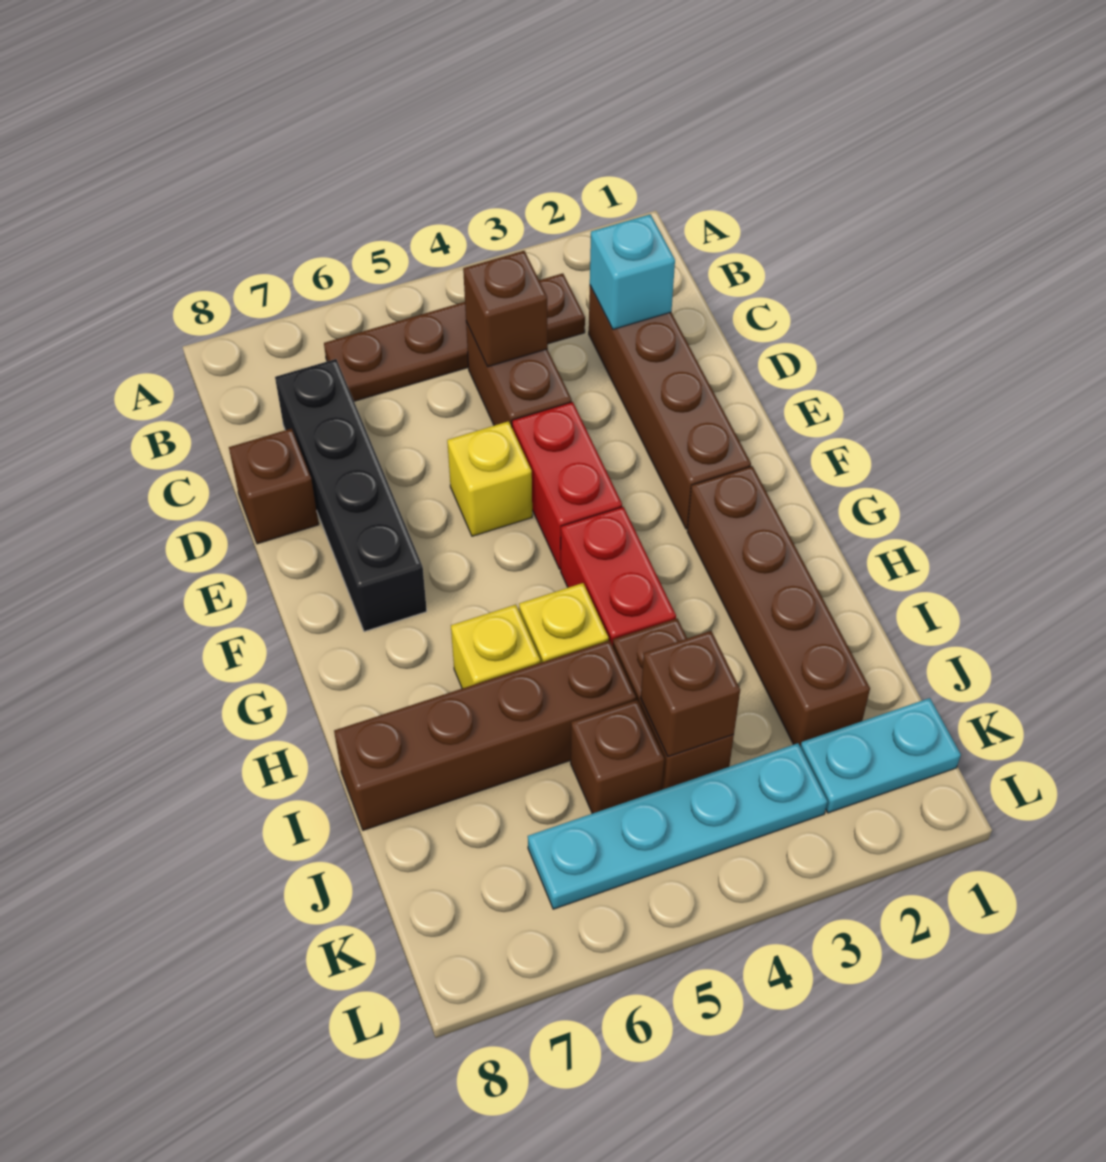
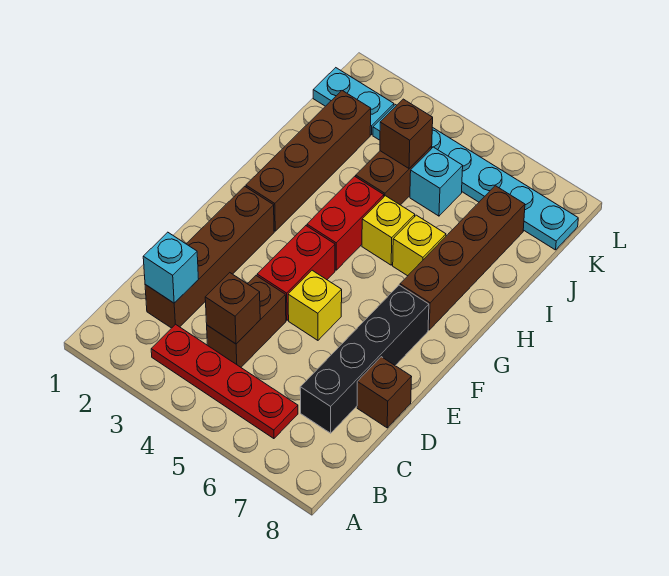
brown plate B3:B6 level 1 -> red plate B3:B6 level 1
brown brick I5:I8 level 1 -> brown brick G7:J7 level 1
brown brick J5 level 1 -> cyan brick J5 level 1
cyan plate K3:K6 level 1 -> cyan plate K3:K8 level 1

